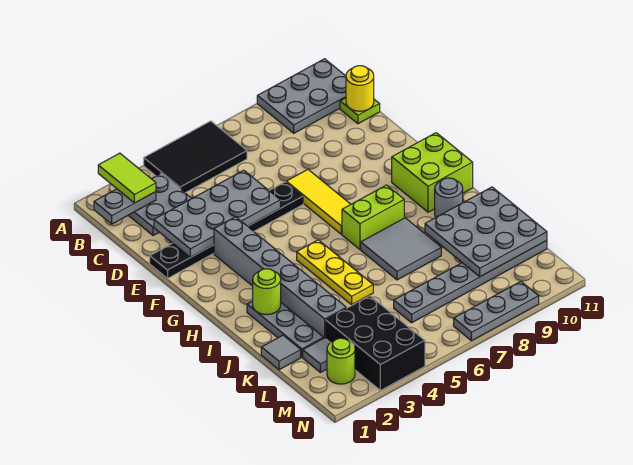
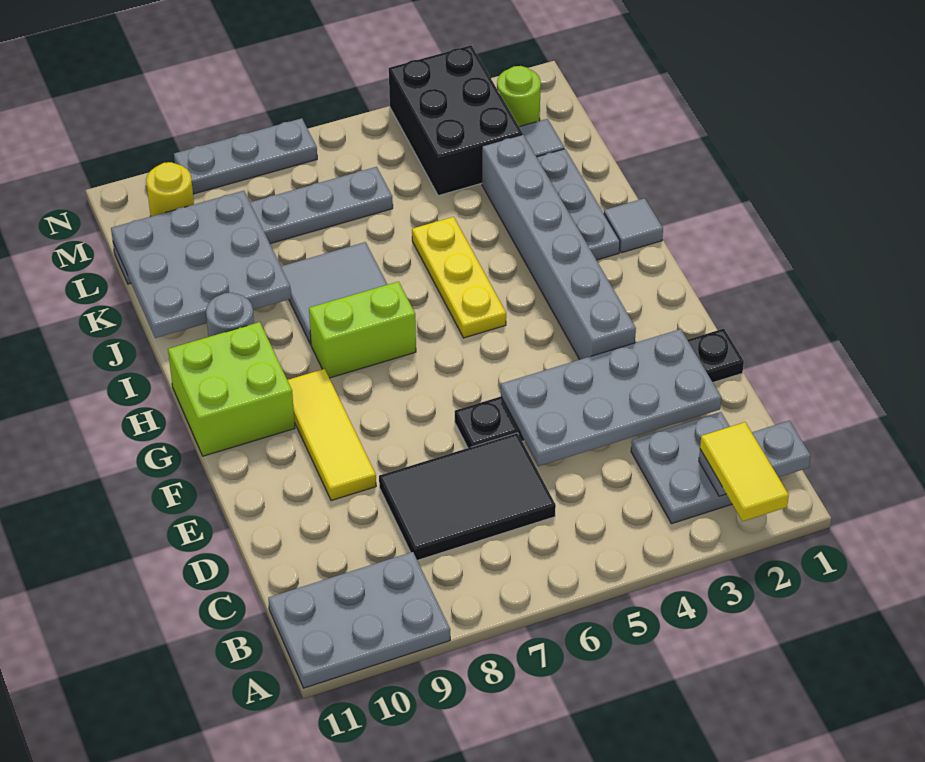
lime tile A2:B2 level 3 -> yellow tile A2:B2 level 3
black tile A4:B6 level 1 -> black tile C6:D8 level 1
lime plate C11 level 1 -> none
yellow round brick C11 level 2 -> yellow round brick M10 level 1
yellow tile E7:G7 level 1 -> yellow tile E9:G9 level 1
lime round brick I2 level 2 -> none
grey tile K1 level 1 -> grey tile I1 level 1

